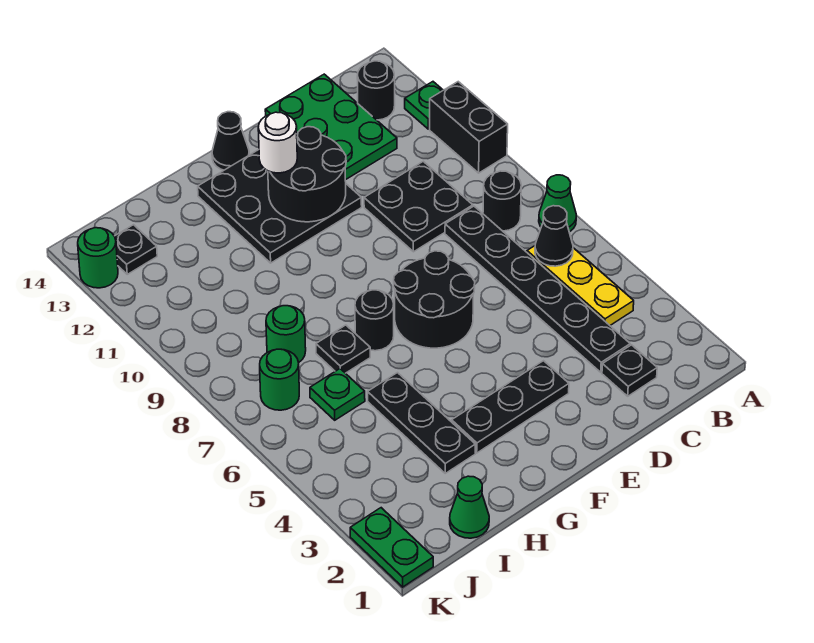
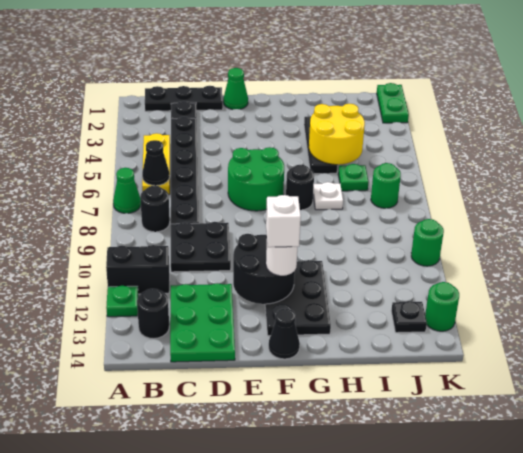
black brick A10:A11 level 1 -> black brick A11:B11 level 1
black plate E3:G3 level 1 -> black plate B1:D1 level 1
black round brick E6:F7 level 1 -> green round brick E6:F7 level 1
black plate E11:G13 level 1 -> black plate F11:G13 level 1
none -> white brick F12 level 4
none -> yellow round brick H4:I5 level 2
black plate H7 level 1 -> white plate H7 level 1
green cone I1 level 1 -> green cone E1 level 1
green round brick I8 level 1 -> green round brick K10 level 1

